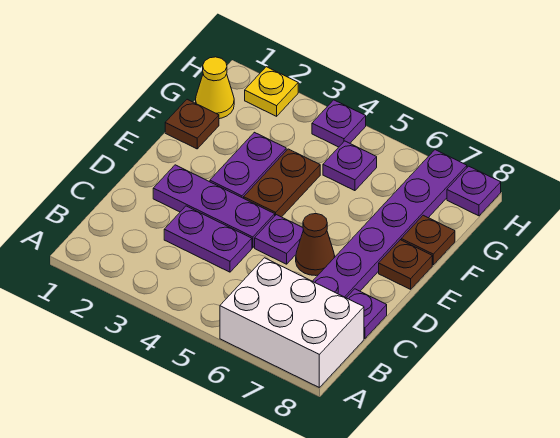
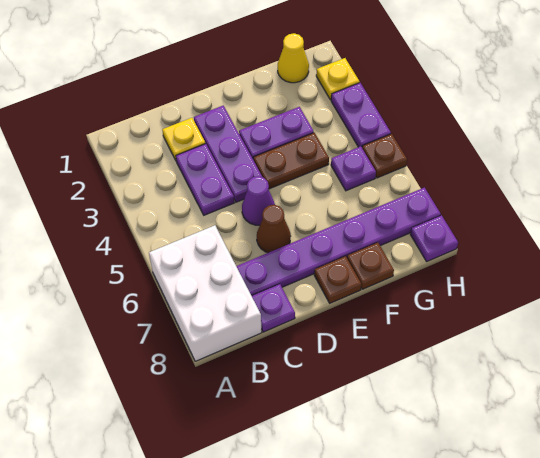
none -> yellow plate C2 level 1
purple plate D5 level 1 -> purple cone D5 level 1
brown plate F1 level 1 -> brown plate H5 level 1
purple plate H4 level 1 -> purple plate H3:H4 level 1

